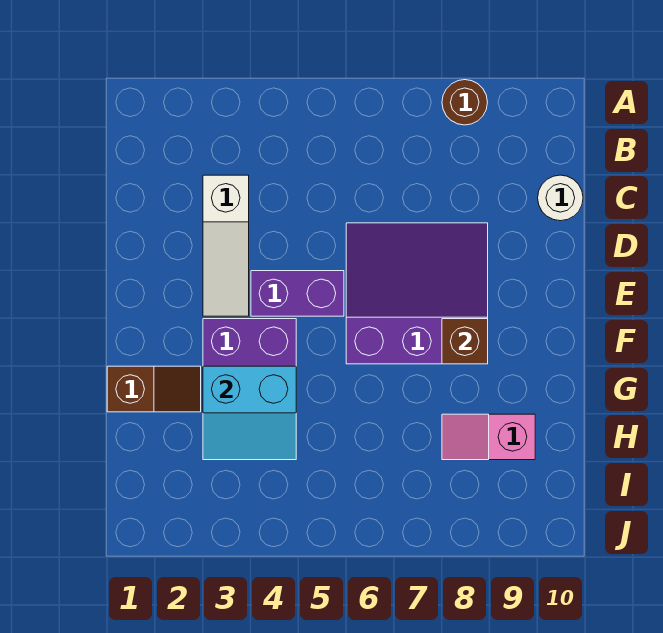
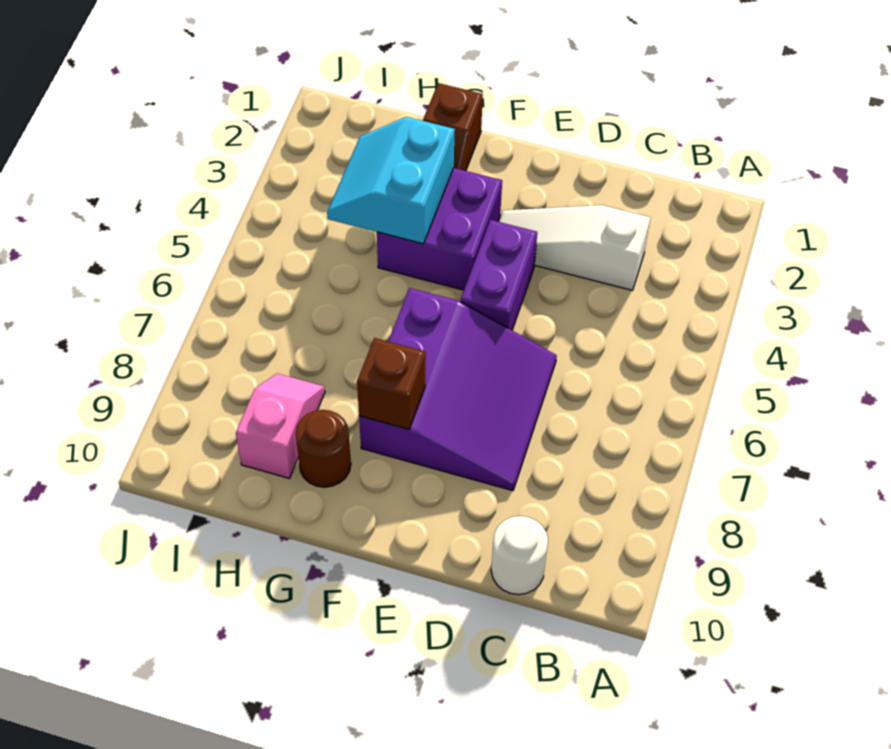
brown round brick A8 level 1 -> brown round brick G9 level 1

